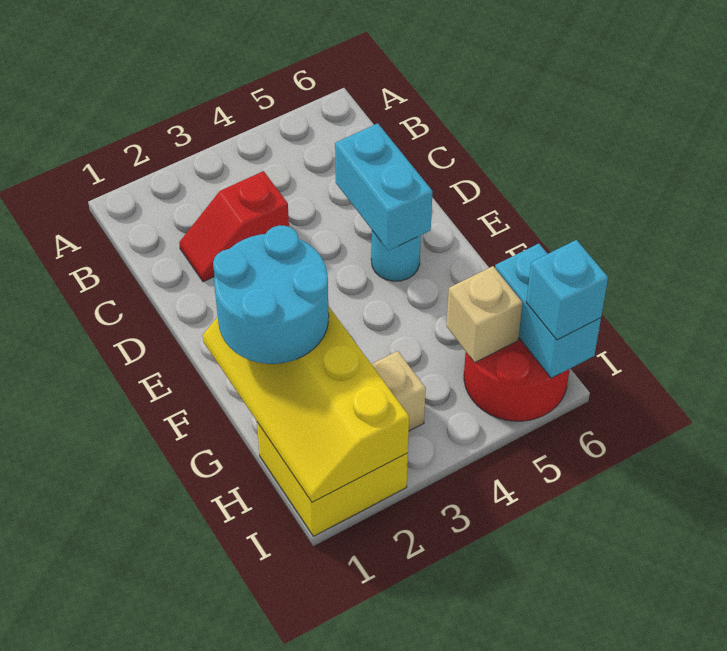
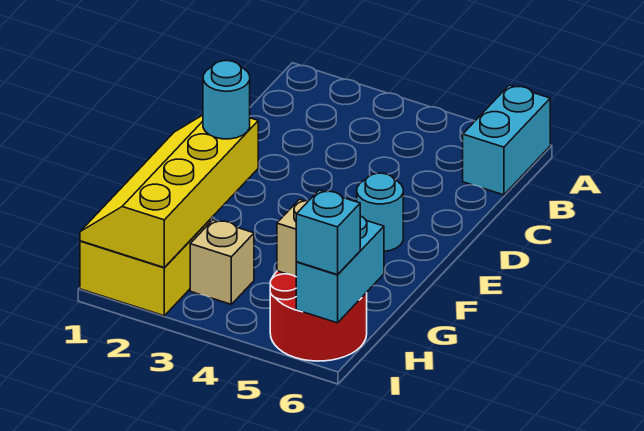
red slope C2:C3 level 1 top 3 -> none
cyan brick D5:E5 level 2 -> cyan brick A6:B6 level 1
cyan round brick F1:G2 level 3 -> cyan round brick F2 level 3

